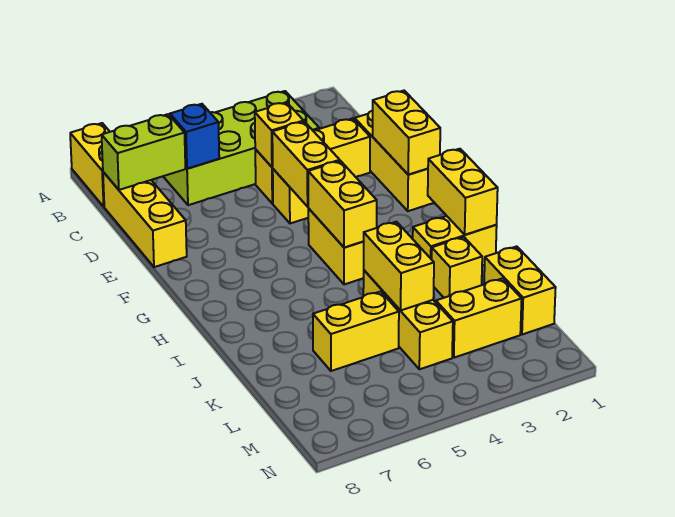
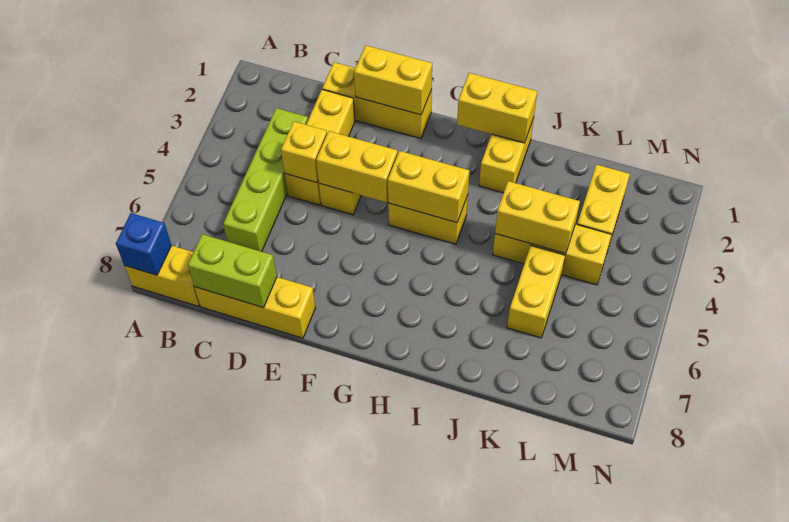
lime brick B3:C6 level 1 -> lime brick C3:C6 level 1
blue brick C6 level 2 -> blue brick A8 level 2
lime brick C7:C8 level 2 -> lime brick C8:D8 level 2
yellow brick J2 level 1 -> none
yellow brick K1:L1 level 1 -> none

